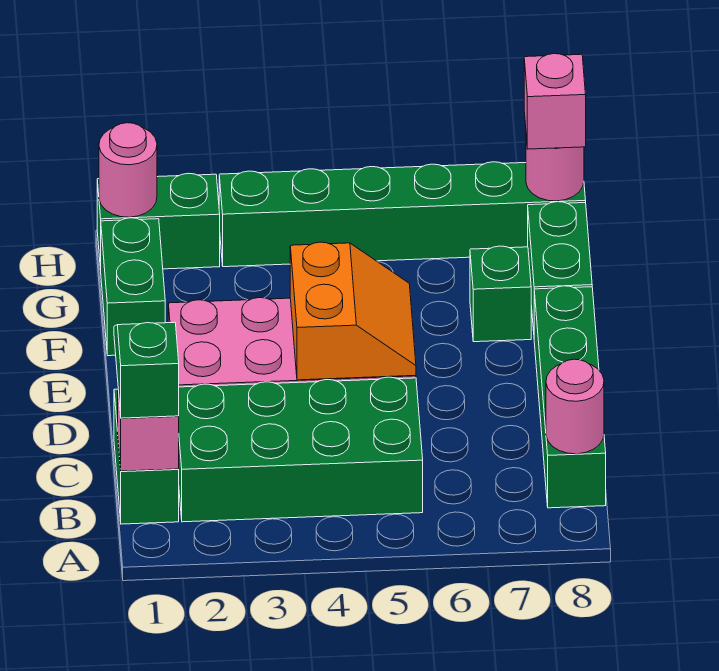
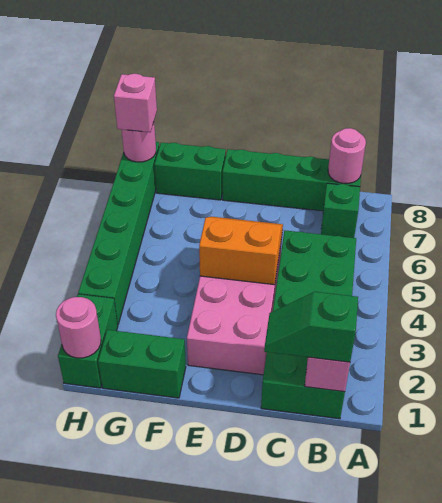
green brick F7 level 1 -> green brick B7 level 1

